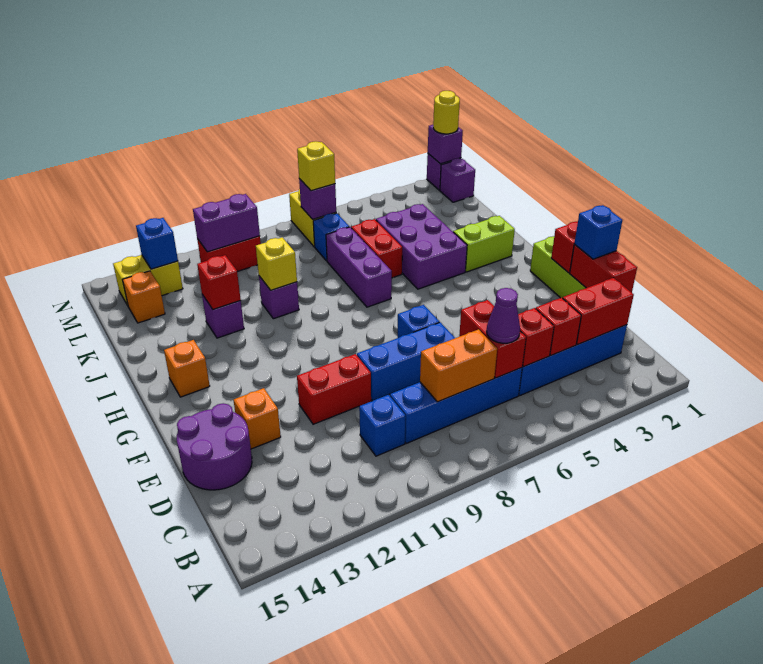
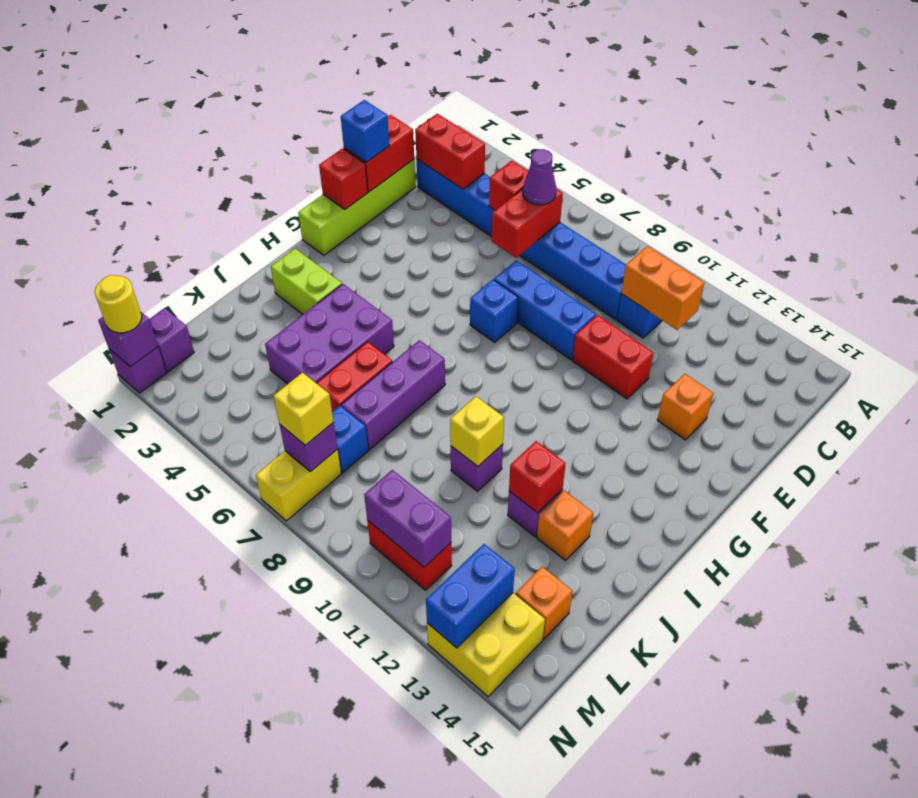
red brick C4 level 2 -> none
orange brick C7:C8 level 2 -> orange brick C10:C11 level 2
purple round brick D14:E15 level 1 -> none
orange brick H14 level 1 -> orange brick J13 level 1
yellow brick M13:M14 level 1 -> yellow brick M13:N14 level 1
blue brick M13 level 2 -> blue brick M13:N13 level 2

